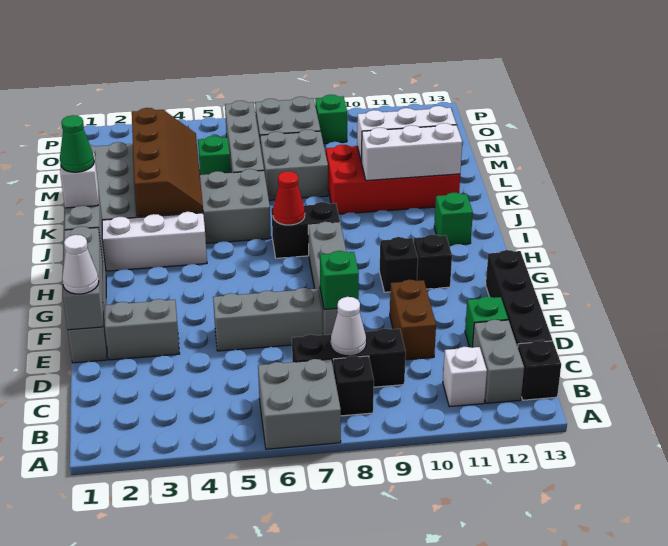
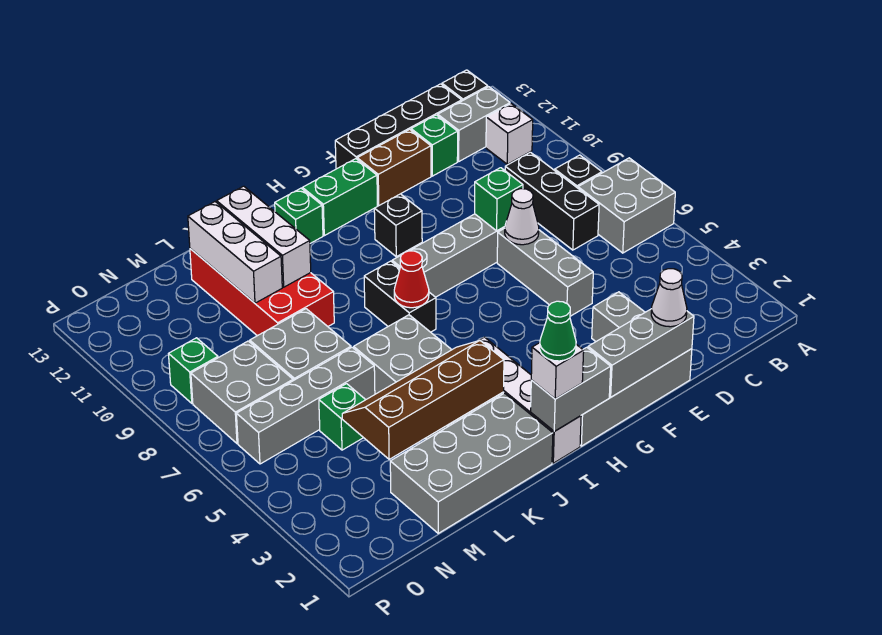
white cone C8 level 2 -> white cone E7 level 2
brown brick D10:E10 level 1 -> brown brick E12:F12 level 1
black brick G11 level 1 -> none
none -> green brick G12:H12 level 1

